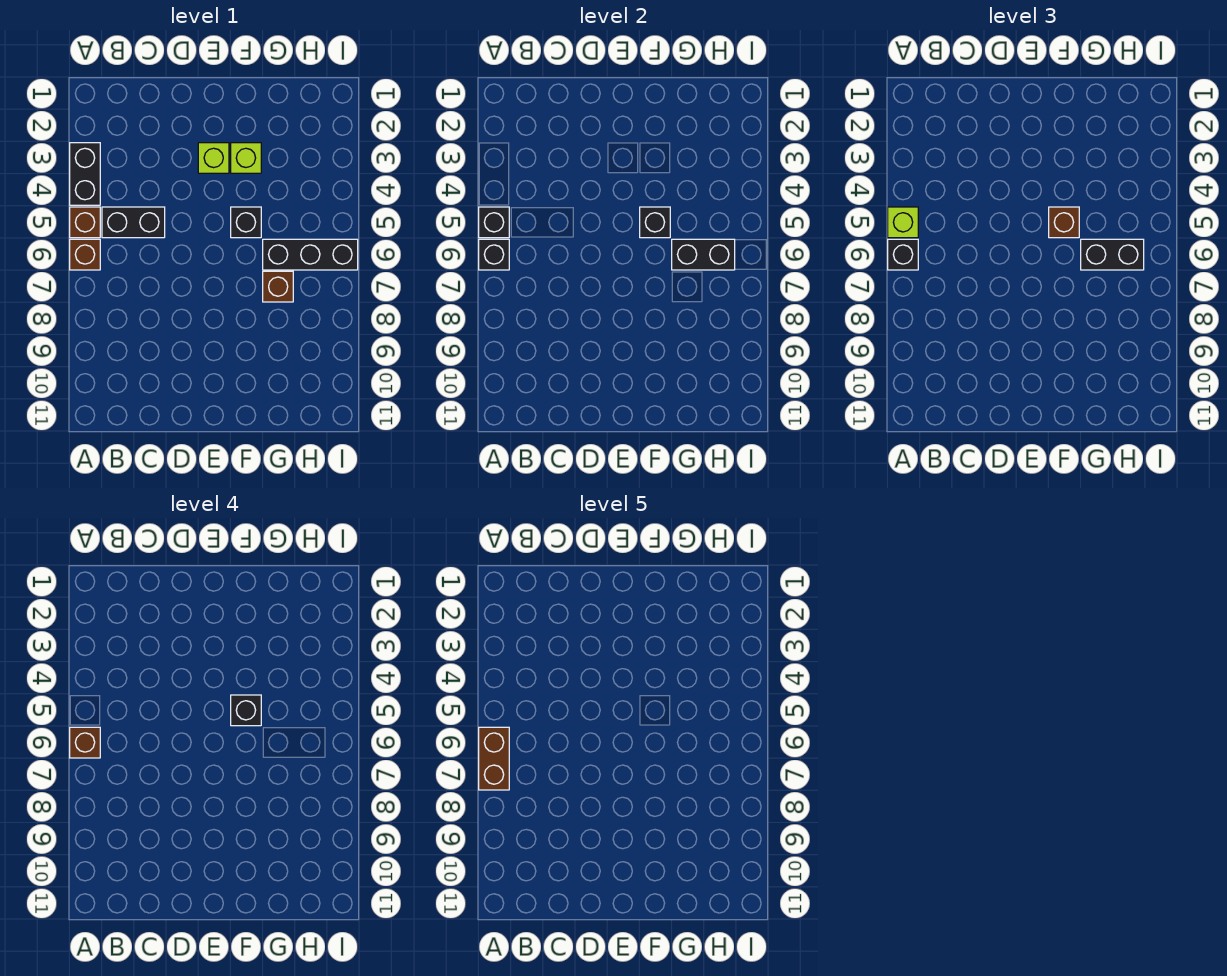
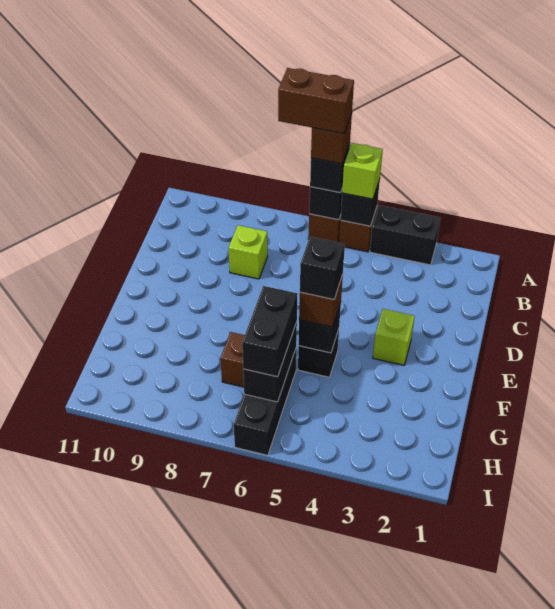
black brick B5:C5 level 1 -> none
lime brick F3 level 1 -> lime brick C8 level 1

